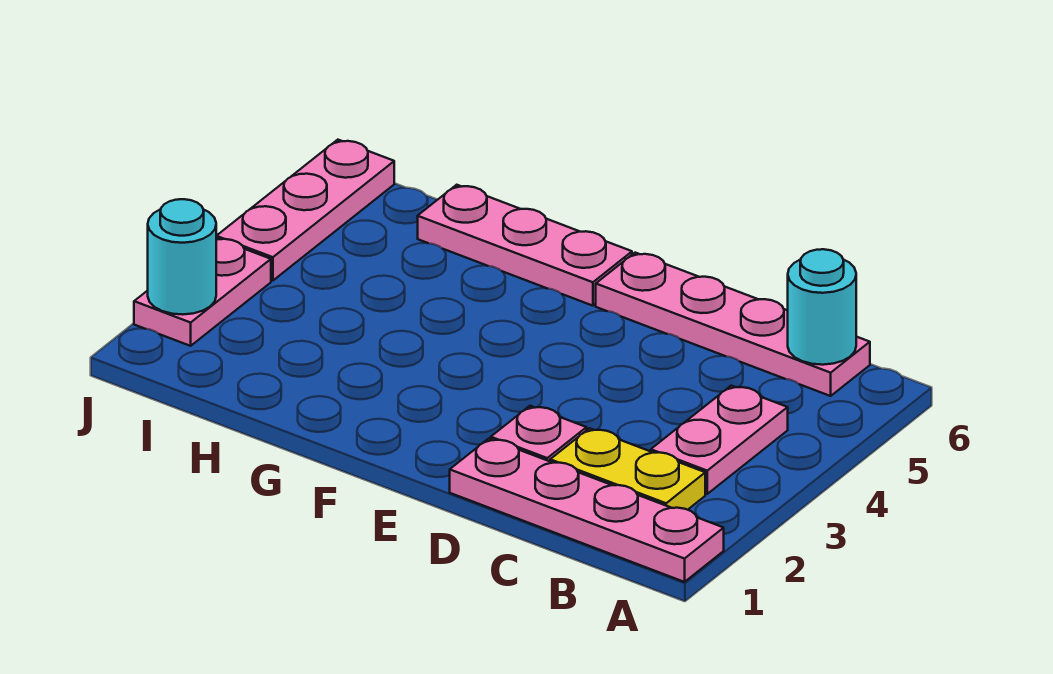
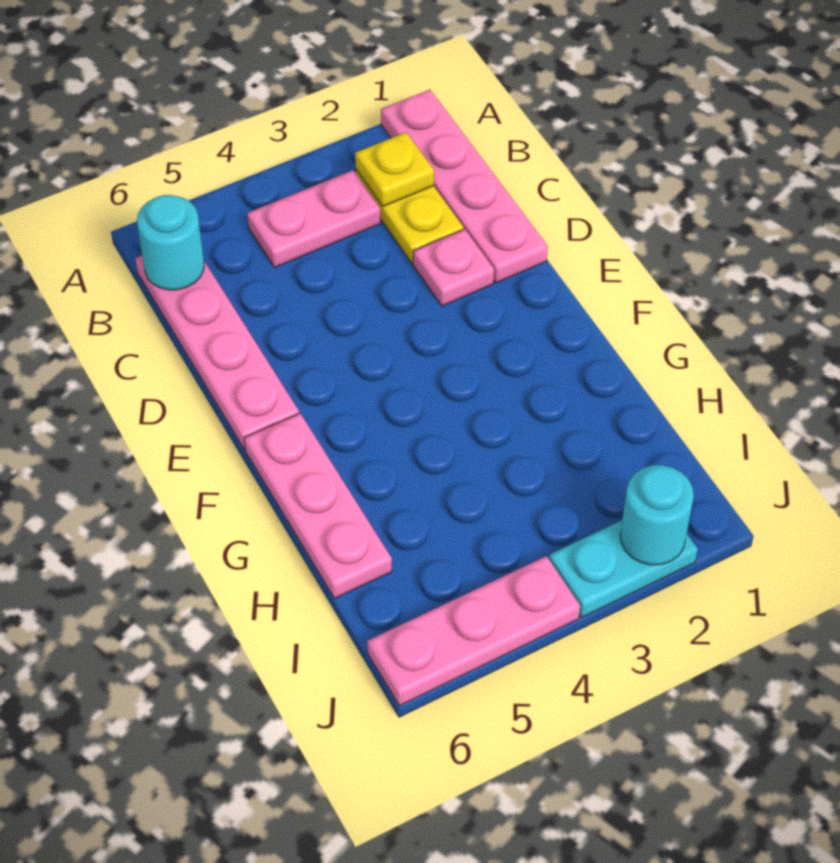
none -> yellow plate B2 level 2
pink plate J2:J3 level 1 -> cyan plate J2:J3 level 1

